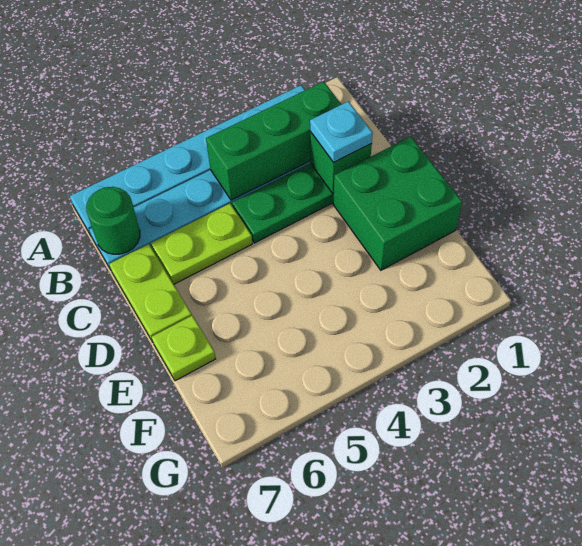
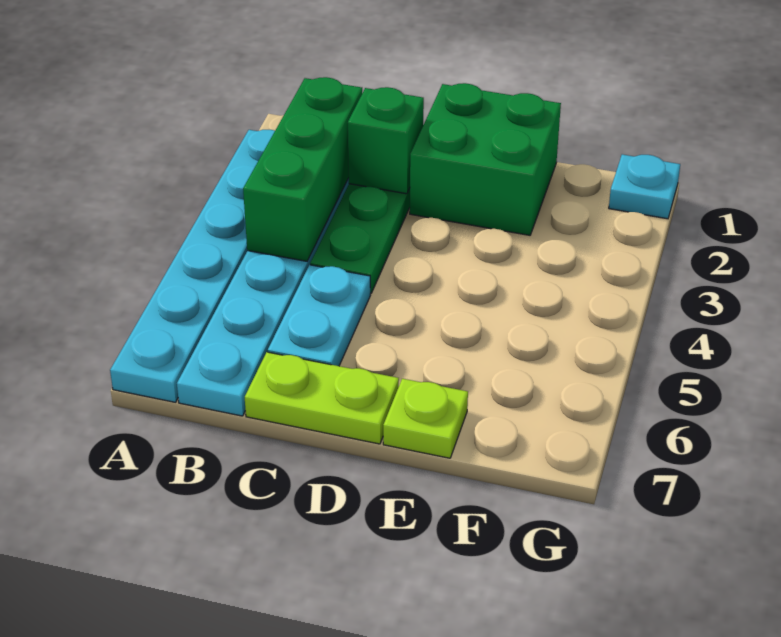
green round brick B7 level 2 -> none
cyan plate C2 level 3 -> cyan plate G1 level 1
lime plate C5:C6 level 1 -> cyan plate C5:C6 level 1

